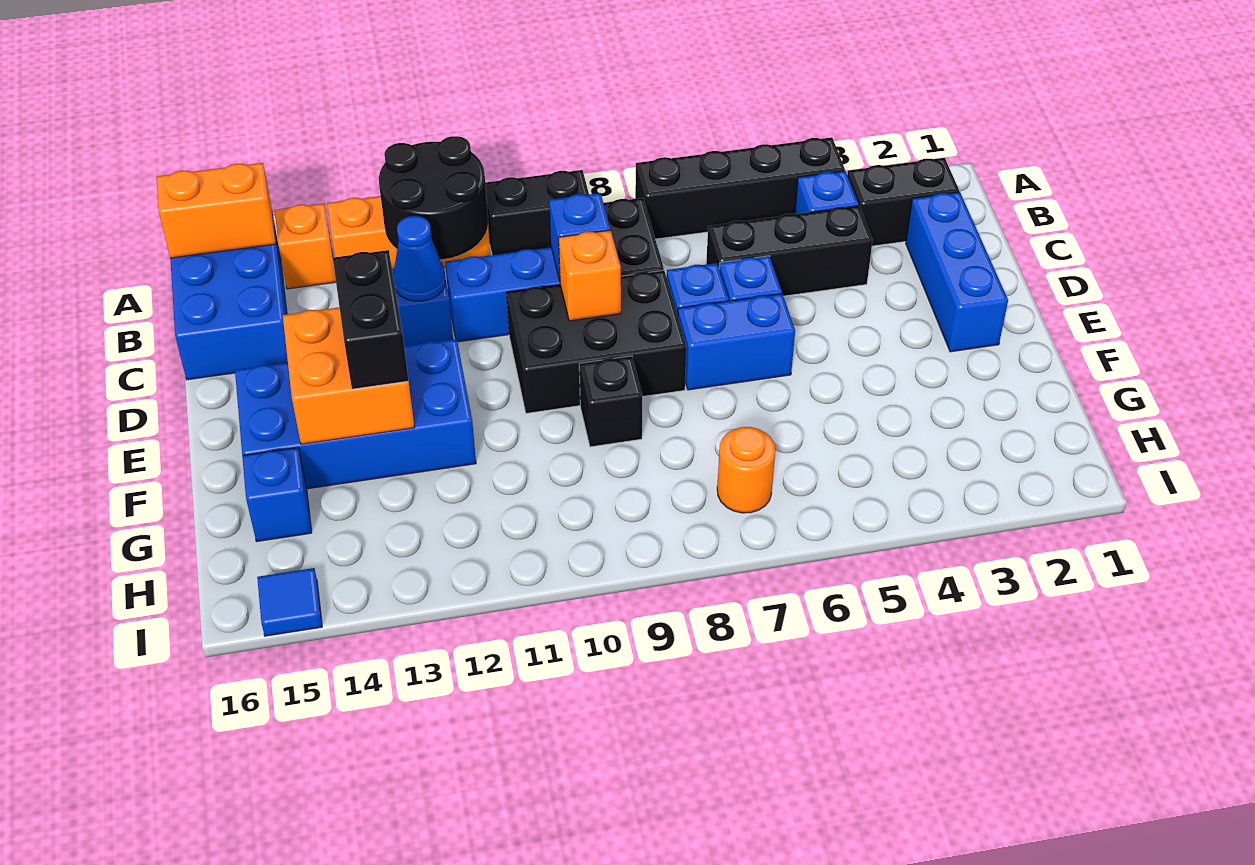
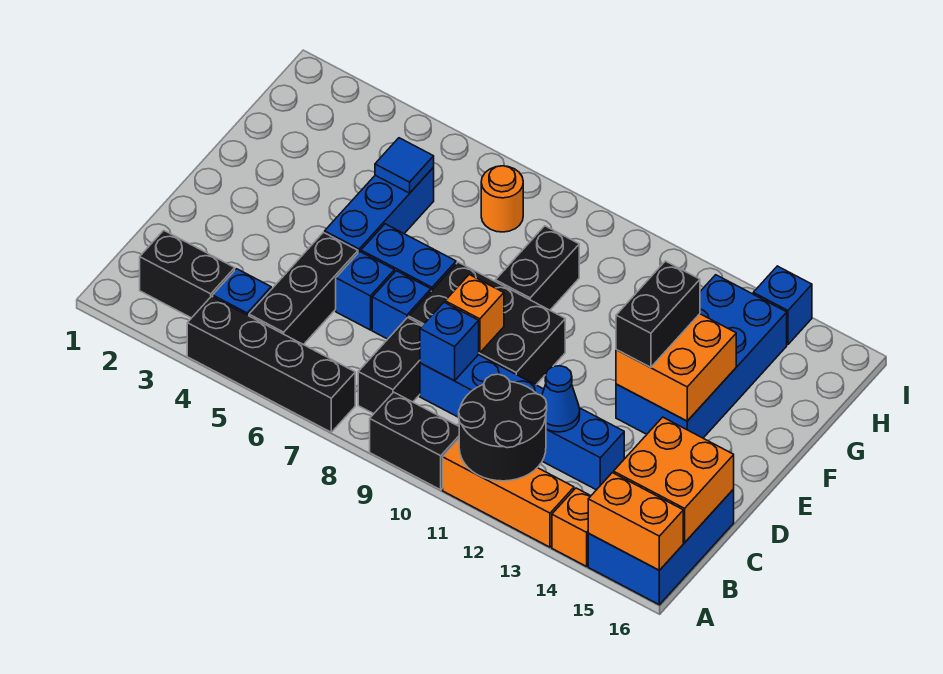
none -> orange brick B15:C16 level 2
blue brick C2:E2 level 1 -> blue brick E5:G5 level 1
black brick C4:C6 level 1 -> black brick B5:D5 level 1
blue brick E12:F15 level 1 -> blue brick E13:H14 level 1
black brick F9 level 1 -> black brick F9:G9 level 1
blue brick G15 level 1 -> blue brick I14 level 1
blue tile I15 level 1 -> blue tile G5 level 2

